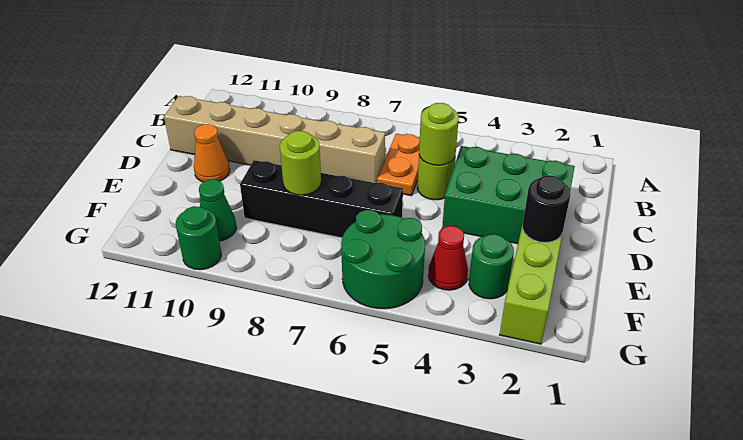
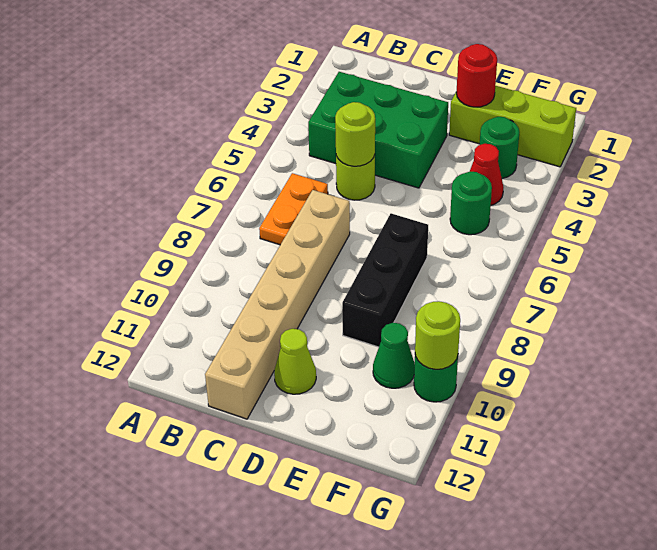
orange plate B6:C6 level 1 -> orange plate B6:B7 level 1
green brick C2:D4 level 1 -> green brick B3:D4 level 1
orange cone D11 level 1 -> lime cone D11 level 1
black round brick E2 level 2 -> red round brick E2 level 2
black brick E6:E9 level 1 -> black brick E7:E9 level 1
lime round brick E8 level 2 -> lime round brick G10 level 2
green round brick F5:G6 level 1 -> green round brick F5 level 1

